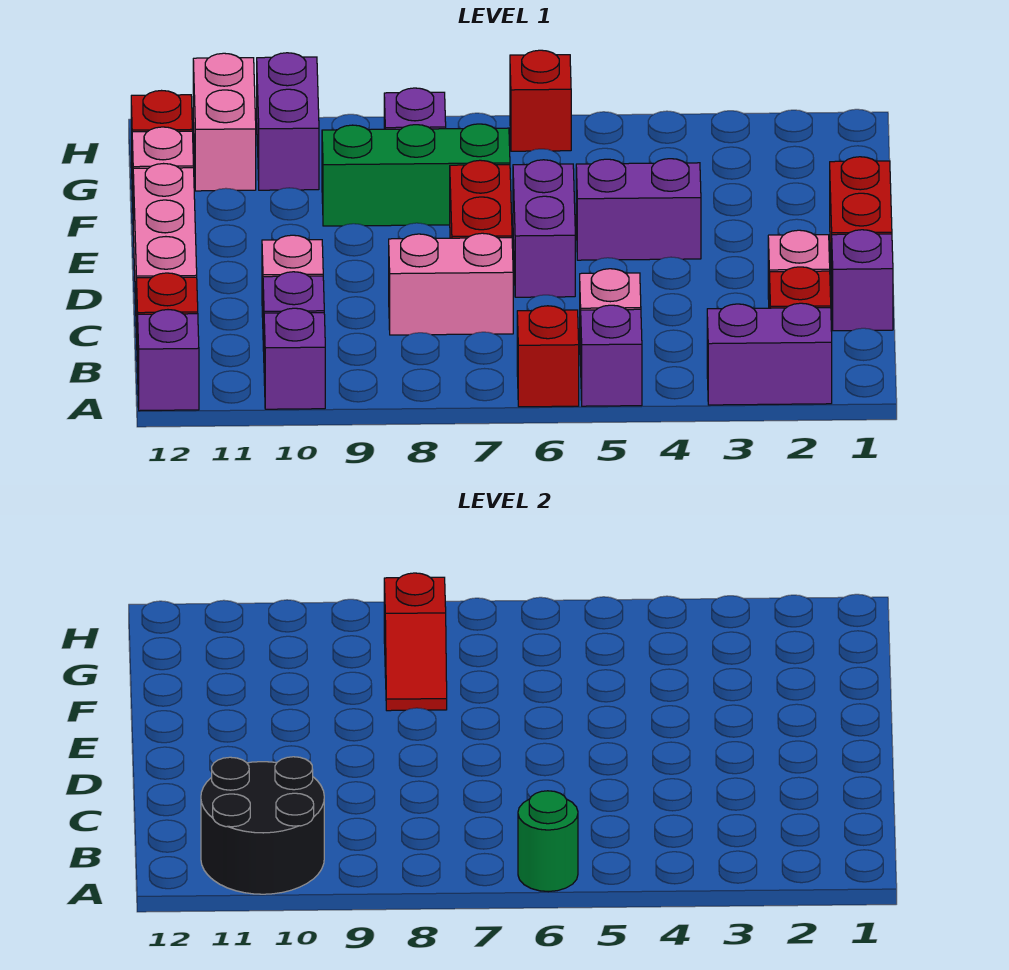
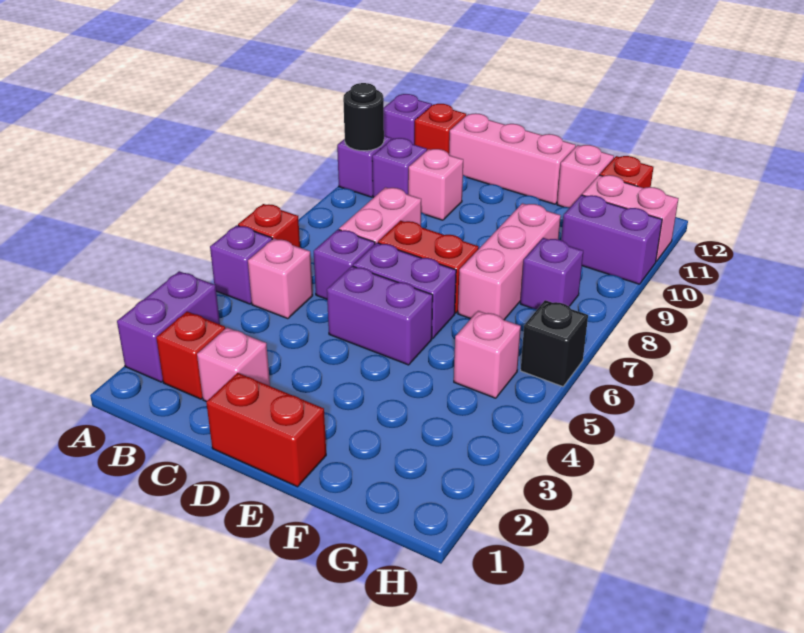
green round brick A6 level 2 -> none
black round brick A10:B11 level 2 -> black round brick A10 level 2
purple brick C1 level 1 -> purple brick C6 level 1
purple brick E4:E5 level 1 -> purple brick D5:E5 level 1
green brick F7:F9 level 1 -> pink brick F7:F9 level 1
red slope F8:G8 level 2 top G -> none
none -> pink brick G5 level 1
red brick H6 level 1 -> black brick H6 level 1

